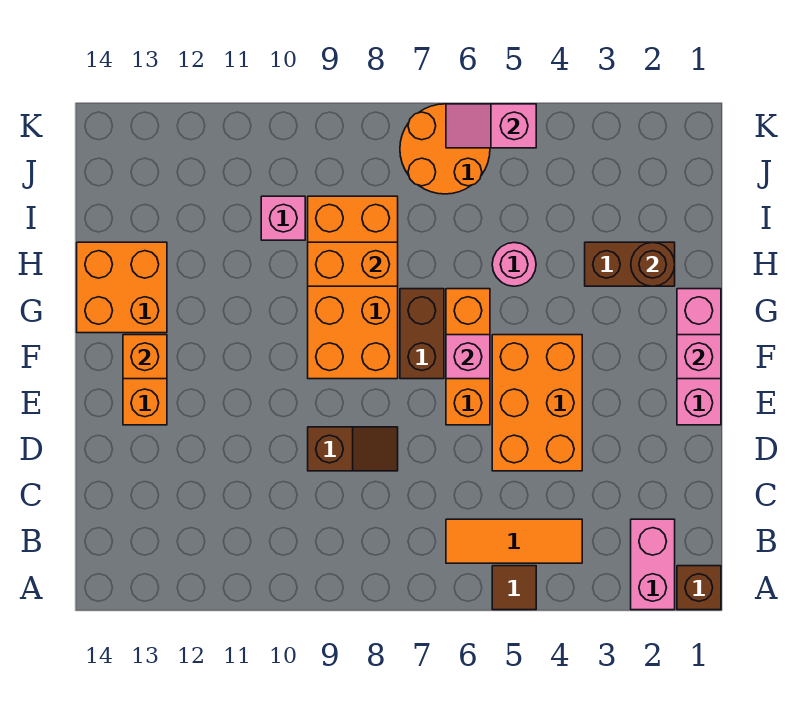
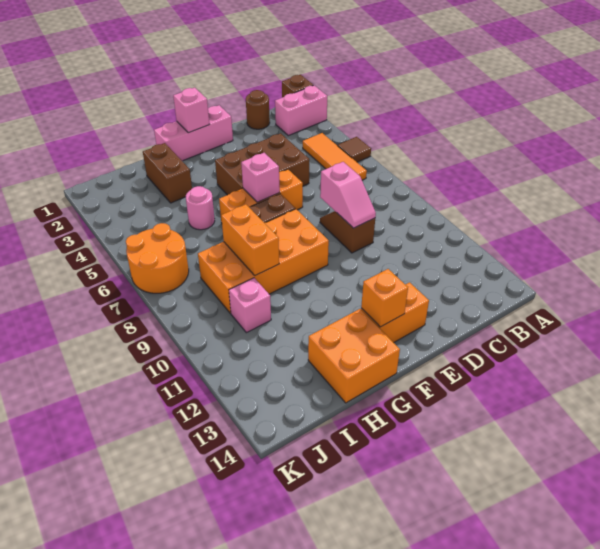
orange brick D4:F5 level 1 -> brown brick D4:F5 level 1
brown round brick H2 level 2 -> brown round brick C1 level 1
pink slope K5:K6 level 2 top 5 -> pink slope D8:D9 level 2 top 8

